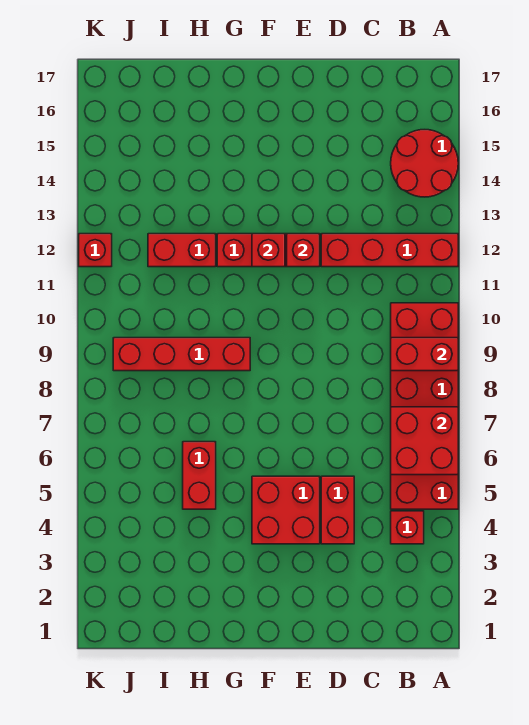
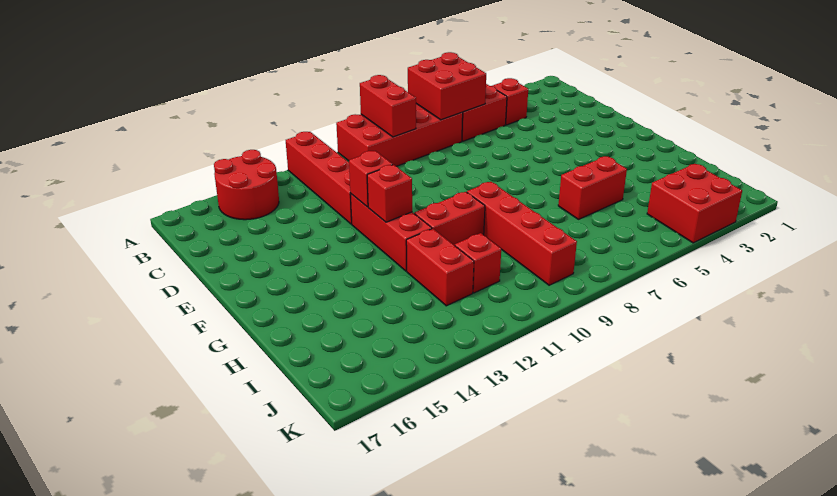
red brick D4:D5 level 1 -> red brick G10:G11 level 1
red brick E4:F5 level 1 -> red brick J3:K4 level 1
red brick K12 level 1 -> red brick I11 level 1

